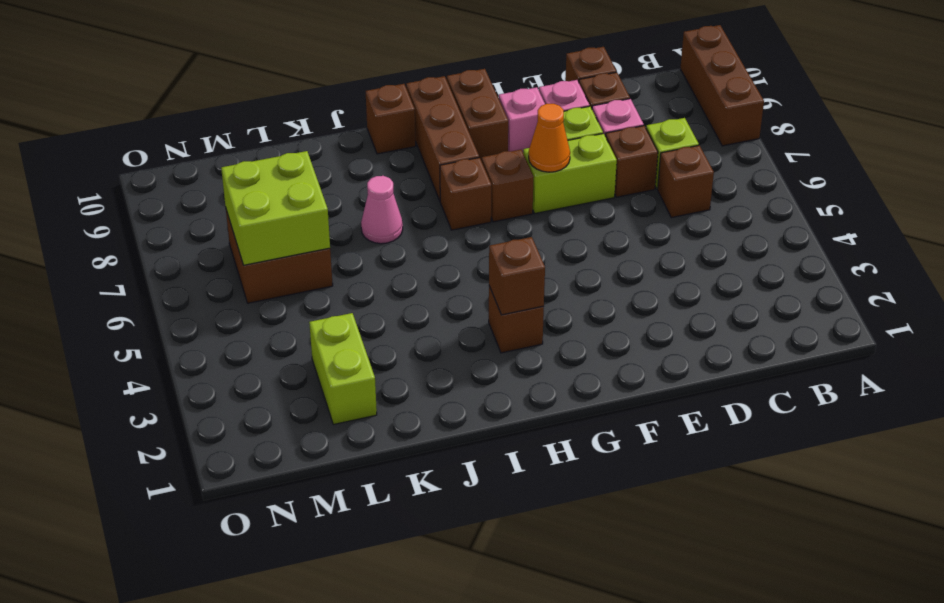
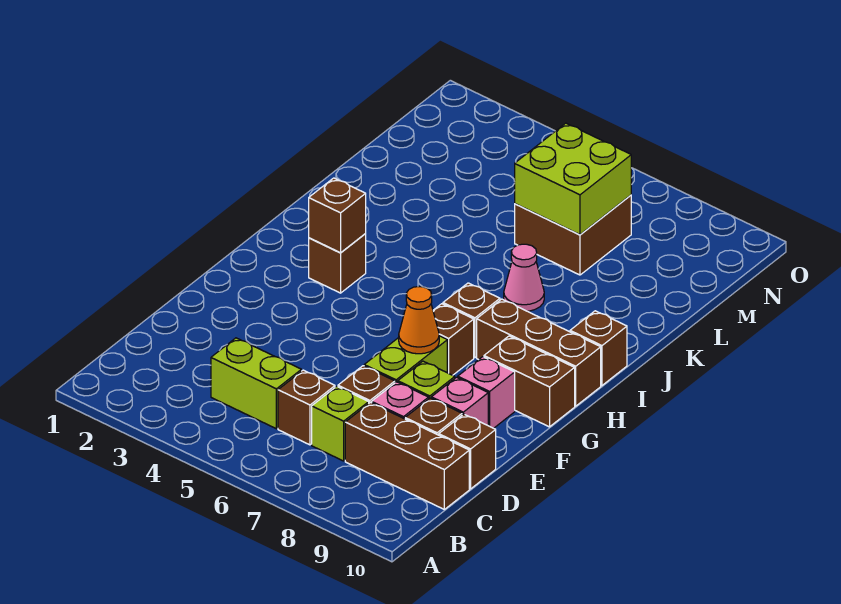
brown brick A8:A10 level 1 -> brown brick C8:C10 level 1
lime brick L2:L3 level 1 -> lime brick C4:C5 level 1

